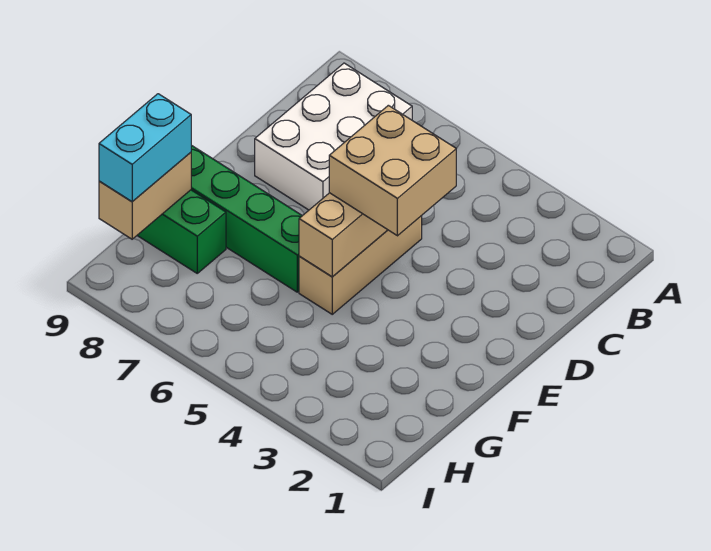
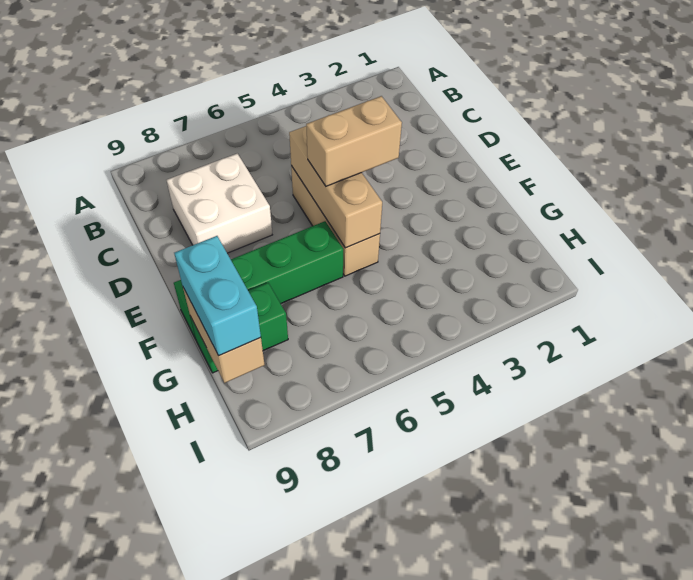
white brick B7:D8 level 1 -> white brick C7:D8 level 1
tan brick D4:E5 level 3 -> tan brick E4:E5 level 3

